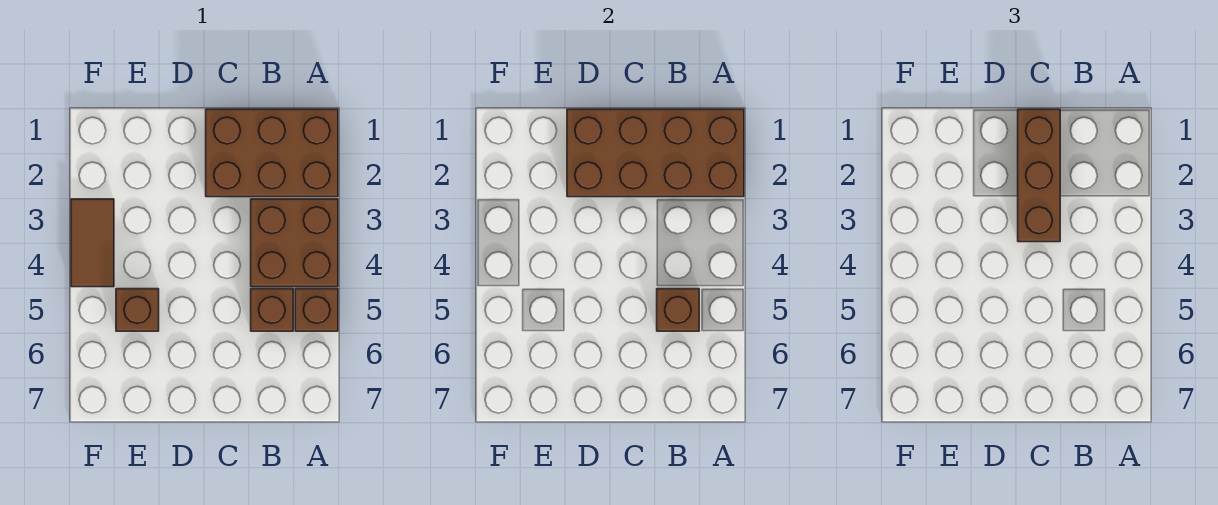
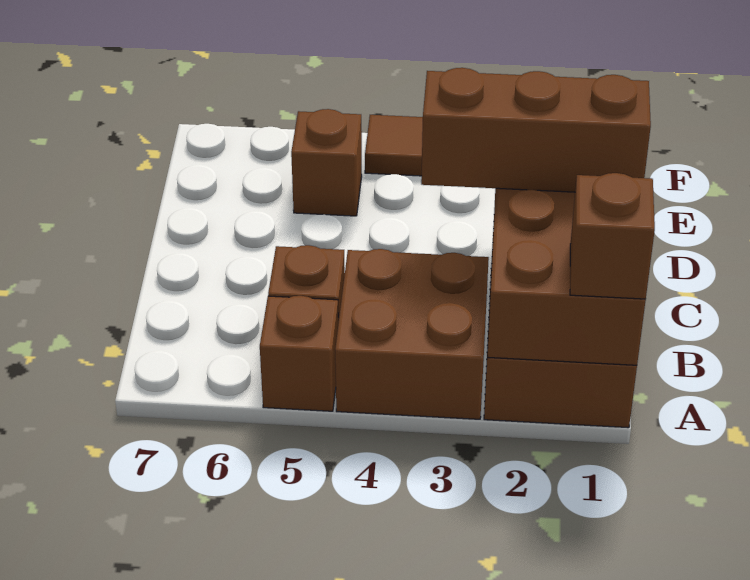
brown brick B5 level 2 -> brown brick A1 level 3

